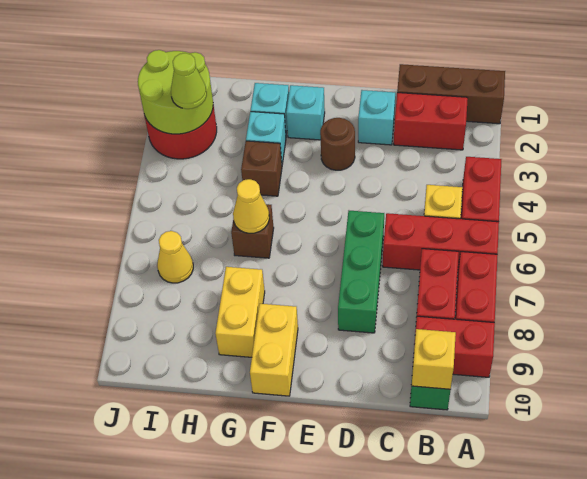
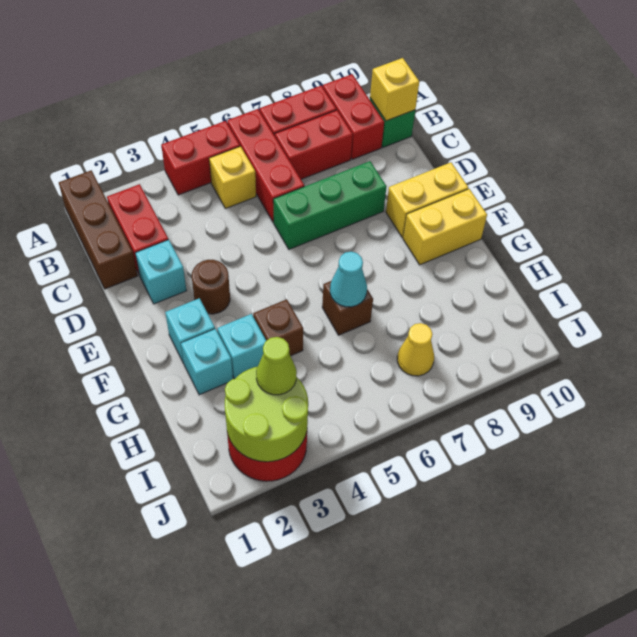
yellow cone G6 level 2 -> cyan cone G6 level 2
yellow brick G8:G9 level 1 -> yellow brick E9:E10 level 1

